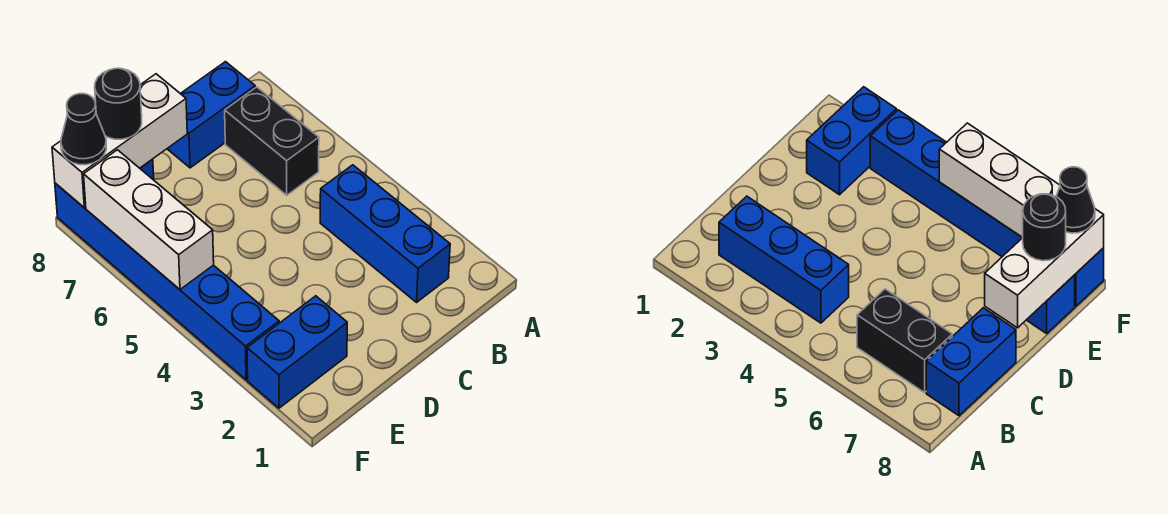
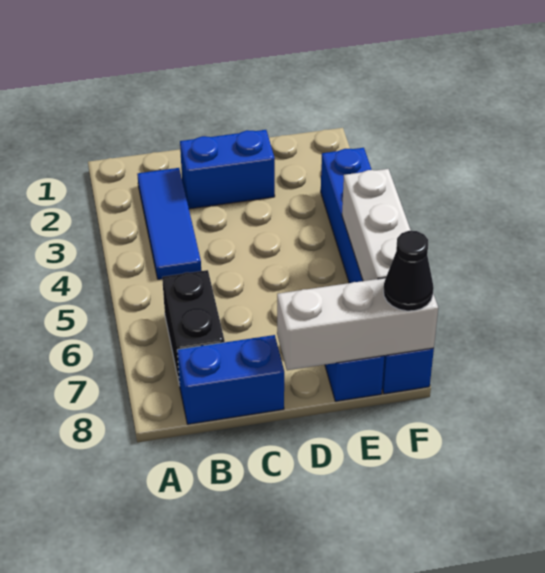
blue brick B2:B4 level 1 -> blue tile B2:B4 level 1
blue brick E2:F2 level 1 -> blue brick C2:D2 level 1
black round brick E8 level 3 -> none

